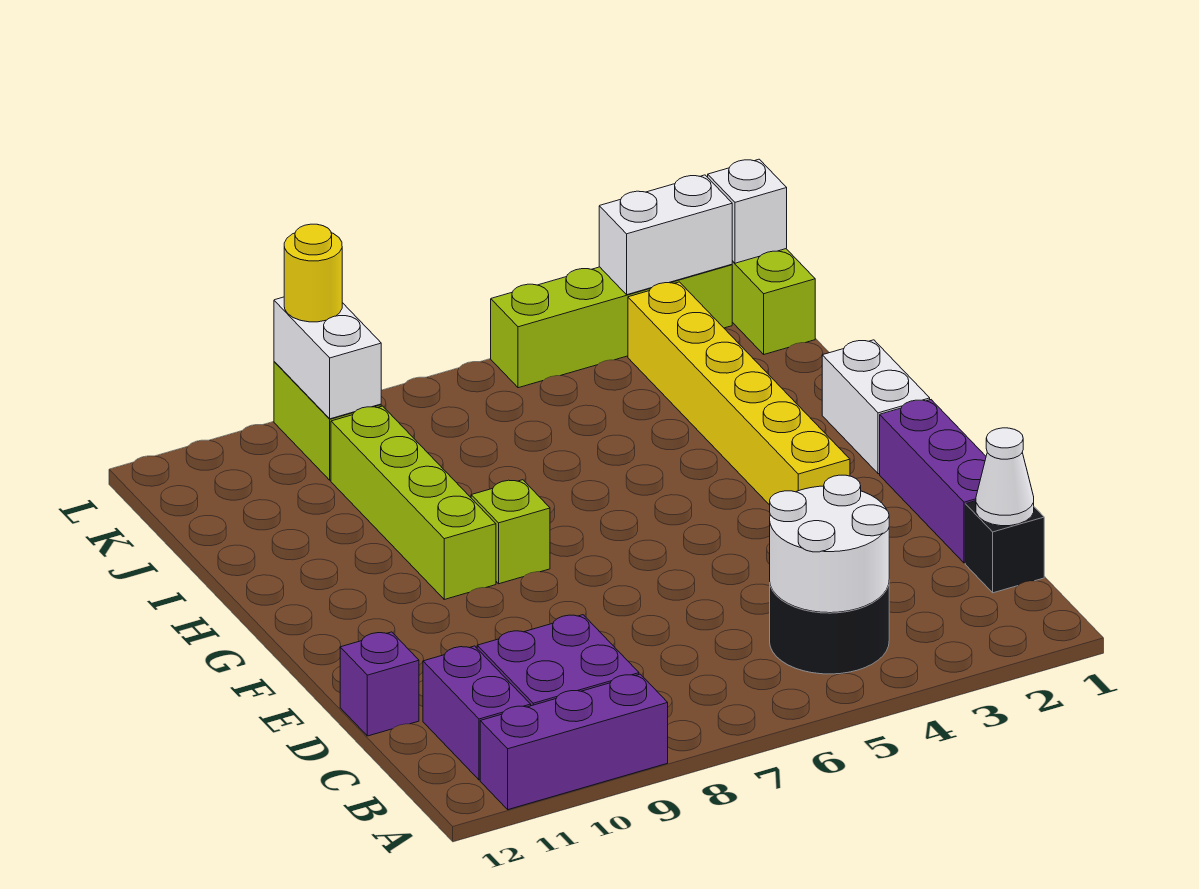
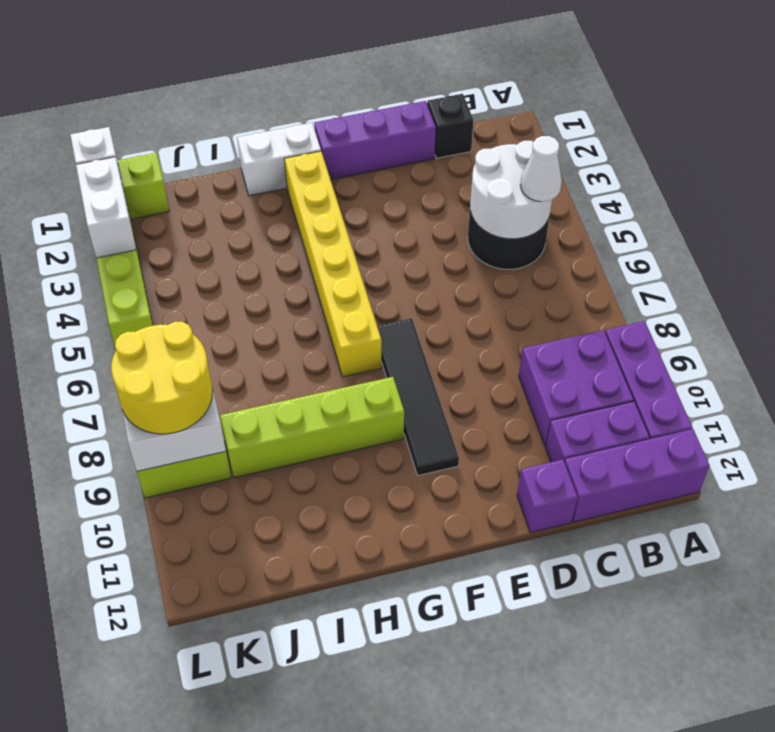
none -> purple brick A12:C12 level 1
white cone C1 level 2 -> white cone B5 level 3
yellow brick F3:K3 level 1 -> yellow brick G2:G7 level 1
none -> black tile F7:F10 level 1
lime brick G8 level 1 -> none
yellow round brick L9 level 3 -> yellow round brick K8:L9 level 3

